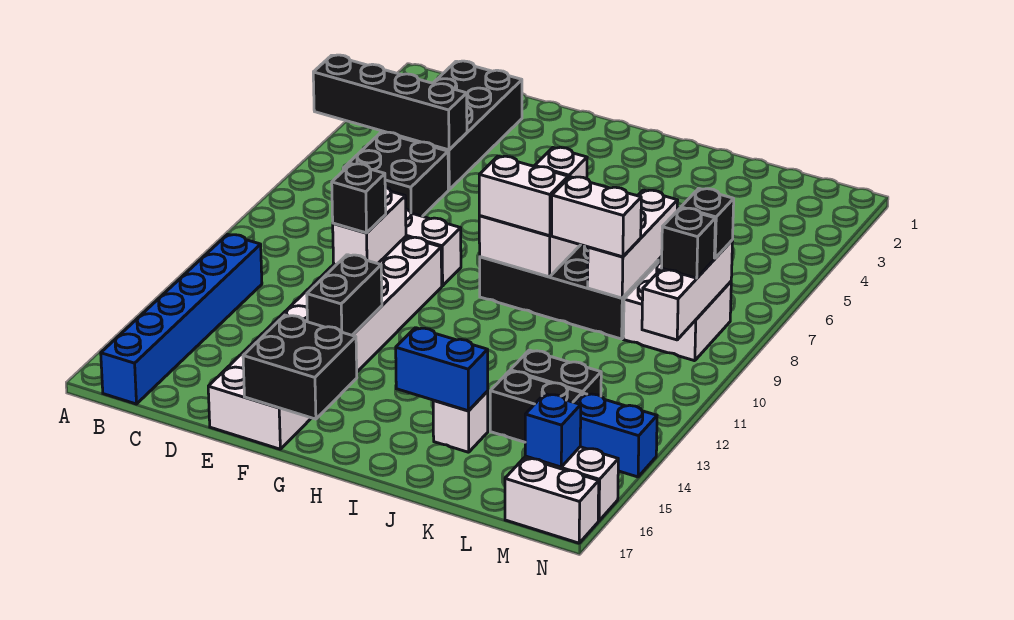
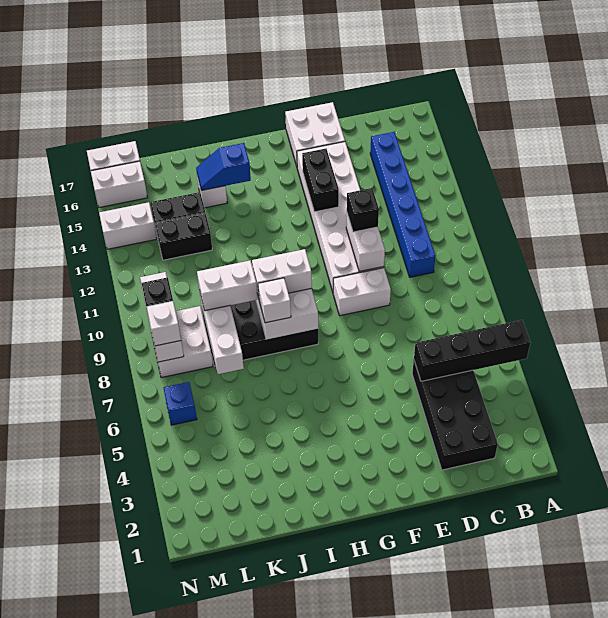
blue brick B12:B17 level 1 -> blue brick C10:C15 level 1
black brick C6:D7 level 1 -> none
black brick F16:G17 level 2 -> none
blue brick I15:J15 level 2 -> blue slope I15:J15 level 2 top I
black brick M8 level 3 -> white brick M8 level 3
blue brick M14:N14 level 1 -> white brick M14:N14 level 1
blue brick M16 level 2 -> blue brick M6 level 1

